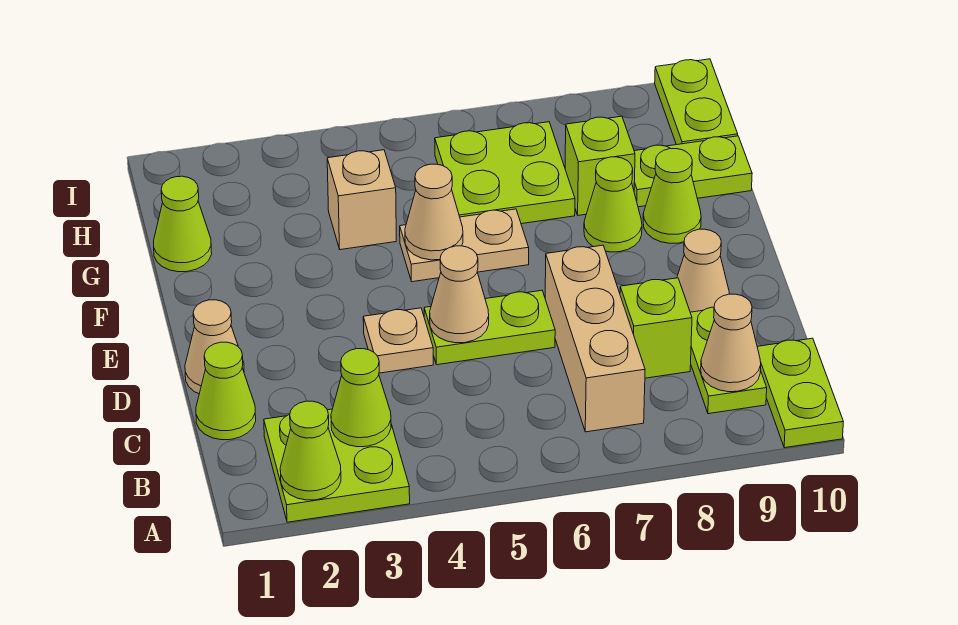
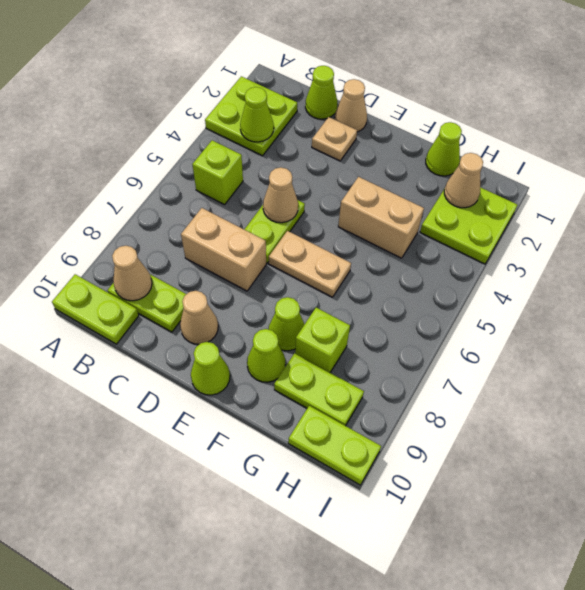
lime cone A2 level 2 -> lime cone E10 level 1
tan brick B7:D7 level 1 -> tan brick C7:D7 level 1
lime brick C8 level 1 -> lime brick B5 level 1
tan plate D4 level 1 -> tan plate D2 level 1
tan plate F5:F6 level 1 -> tan plate E6:F6 level 1
tan cone F5 level 2 -> tan cone H2 level 2
tan brick G4 level 1 -> tan brick F4:G4 level 1
lime plate G6:H7 level 1 -> lime plate H2:I3 level 1
lime plate G9:G10 level 1 -> lime plate G9:H9 level 1

